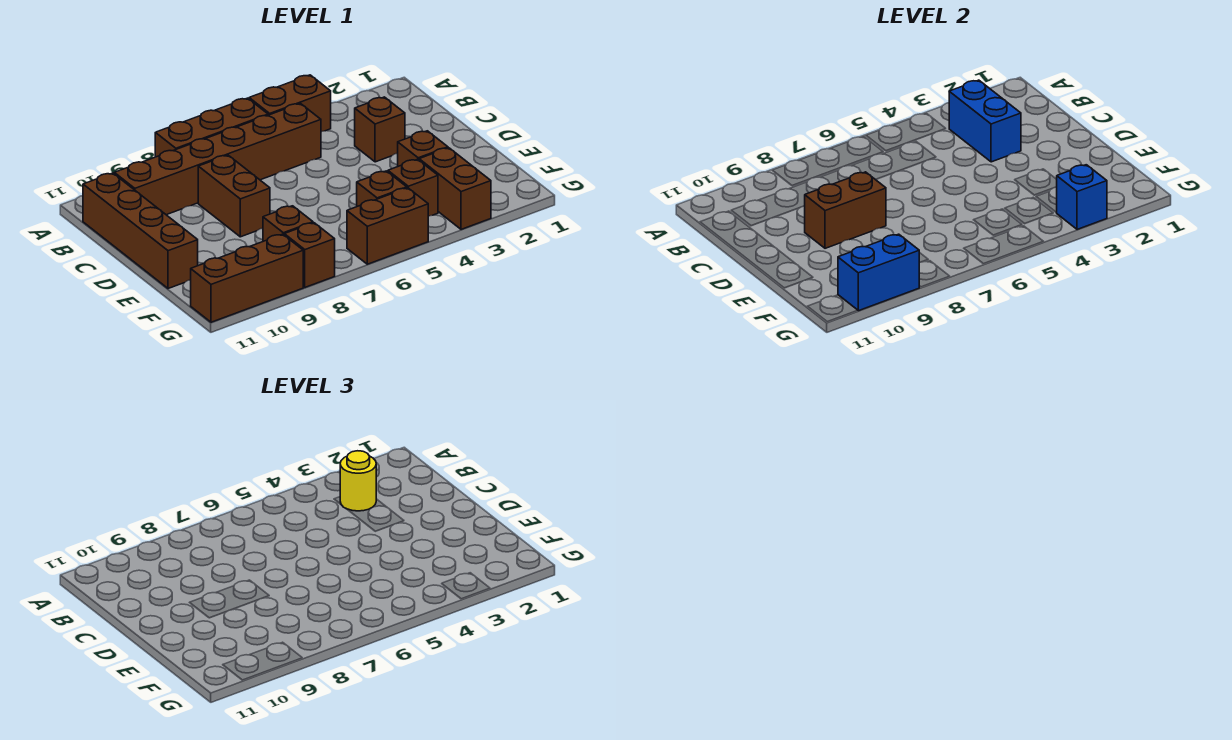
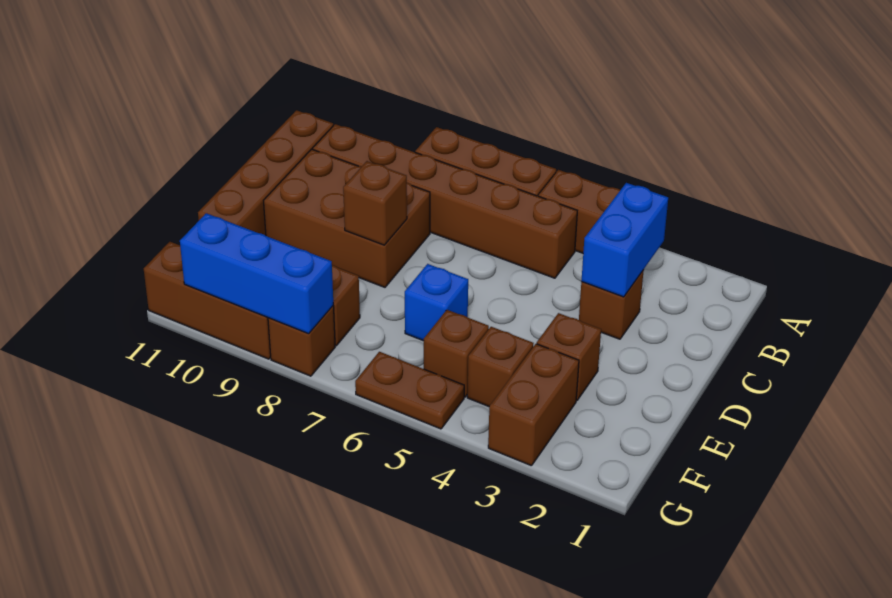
yellow round brick B3 level 3 -> none
brown brick C8:D8 level 1 -> brown brick C8:D10 level 1
brown brick D8:D9 level 2 -> brown brick D8 level 2
blue brick G3 level 2 -> blue brick E6 level 1
brown brick G5:G6 level 1 -> brown plate G5:G6 level 1
blue brick G9:G10 level 2 -> blue brick G8:G10 level 2

